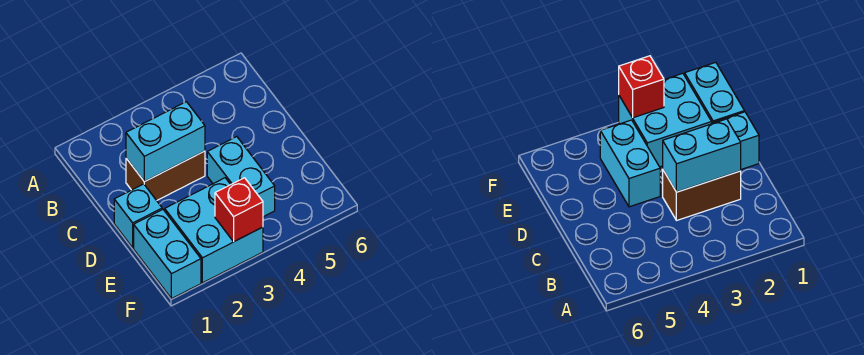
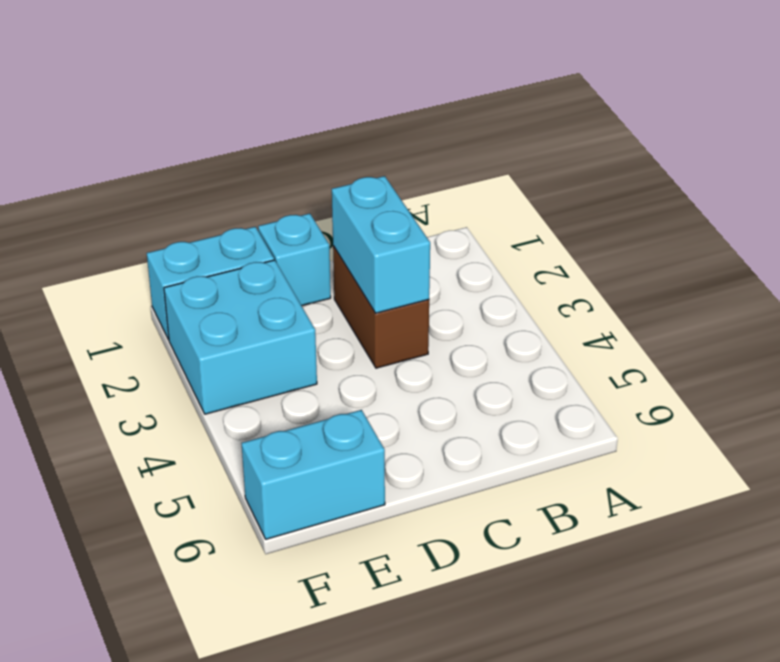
cyan brick D4:E4 level 1 -> cyan brick E6:F6 level 1
red brick F3 level 2 -> none

